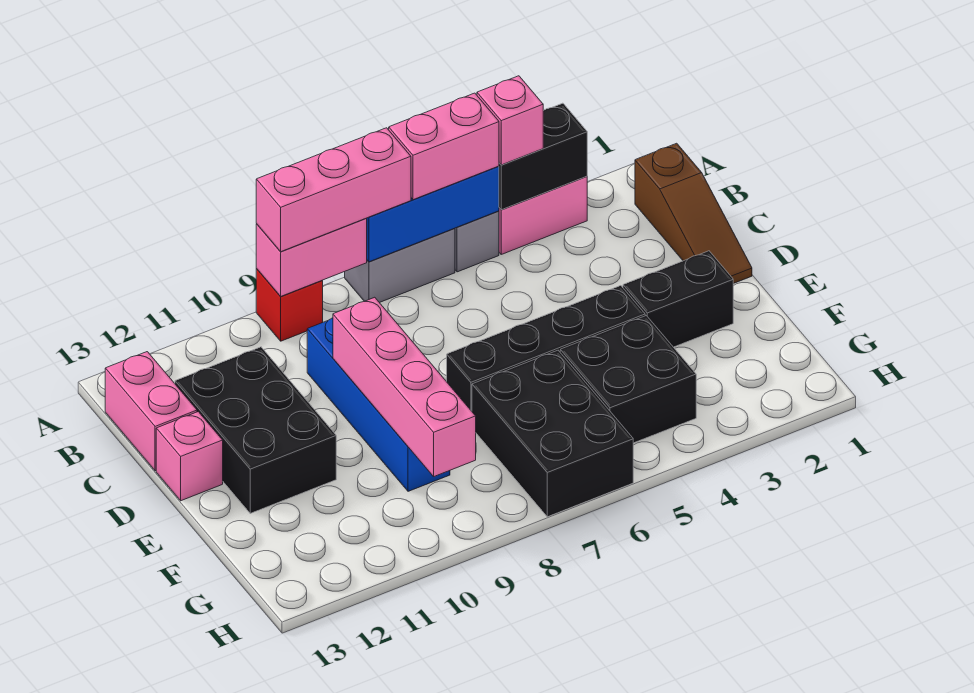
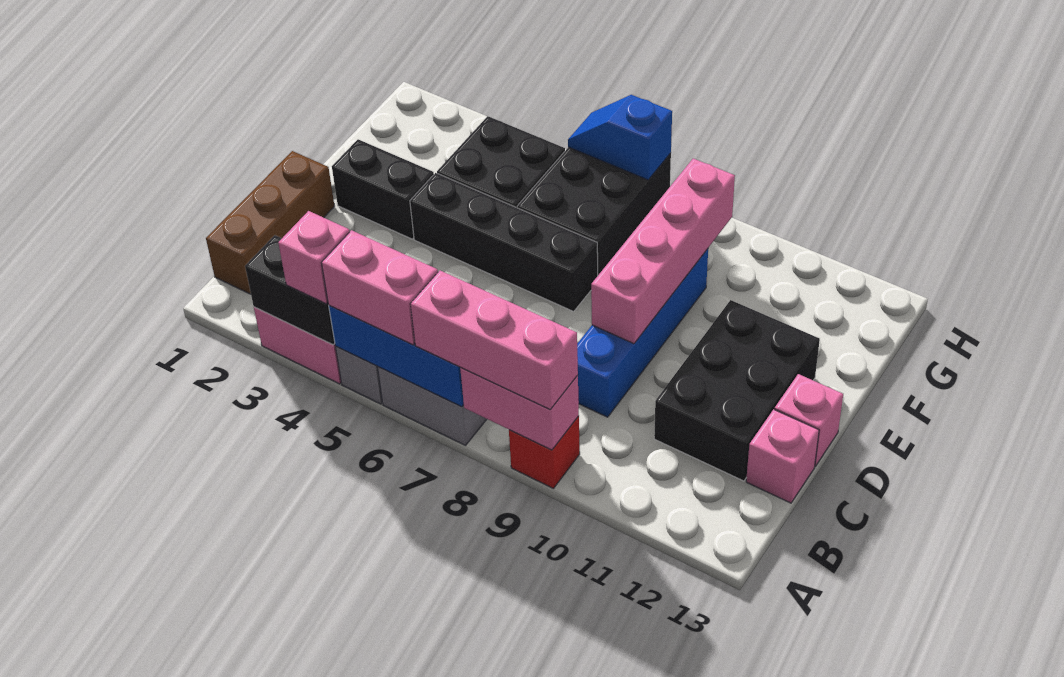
brown slope B1:D1 level 1 top B -> brown brick B1:D1 level 1
pink brick B13:C13 level 1 -> pink brick C13 level 1
none -> blue slope H6:H7 level 2 top 7

